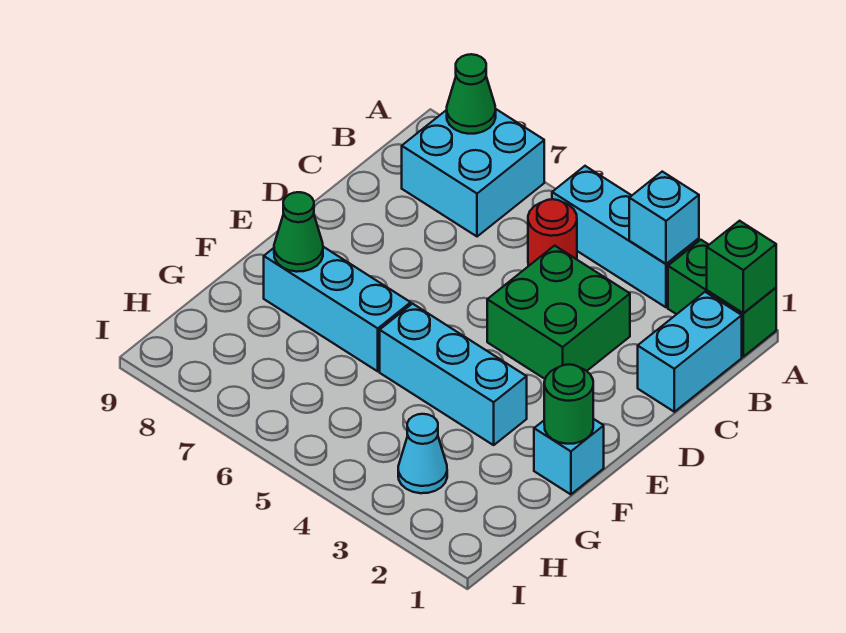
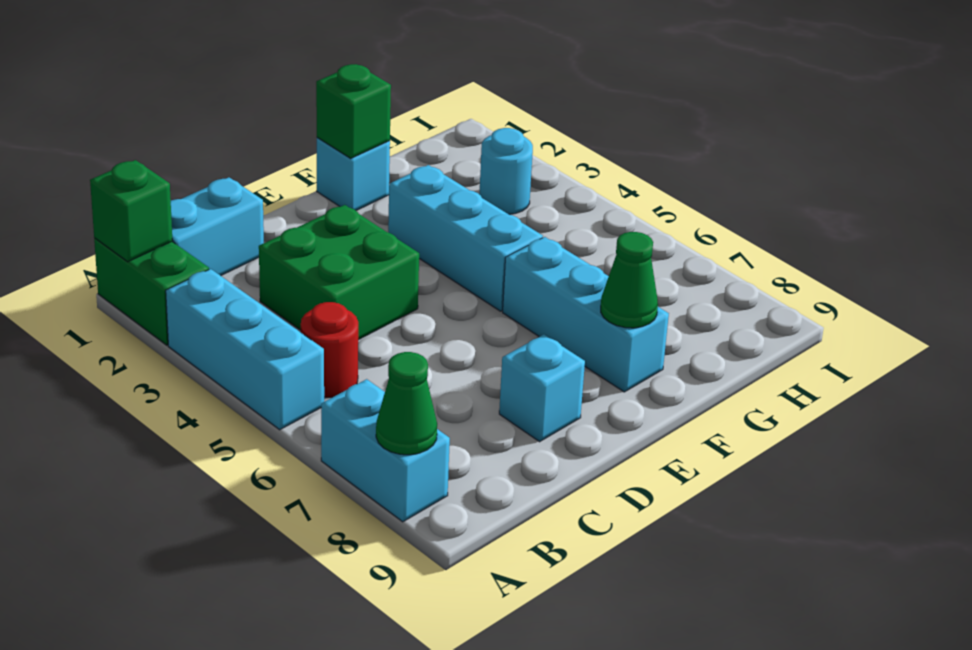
cyan brick A3 level 2 -> cyan brick D8 level 1
cyan brick A7:B8 level 1 -> cyan brick A7:A8 level 1
green round brick F1 level 2 -> green brick F1 level 2
cyan cone H3 level 1 -> cyan round brick H3 level 1

